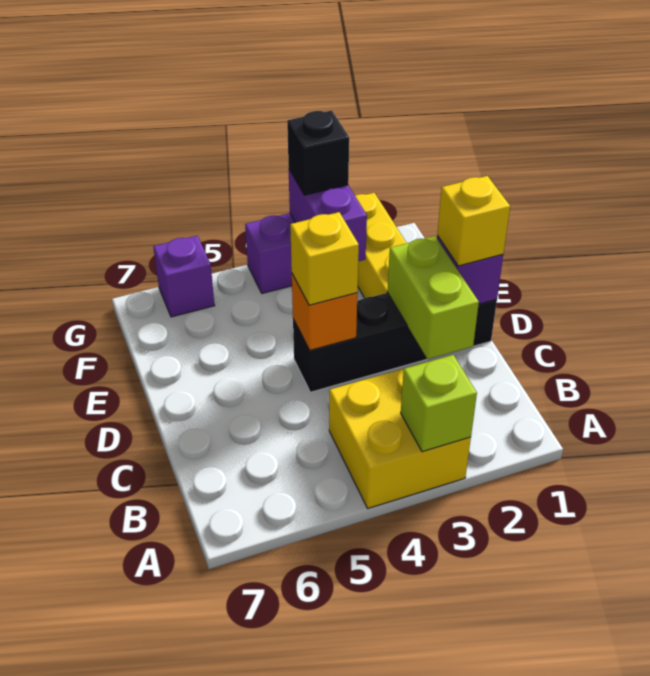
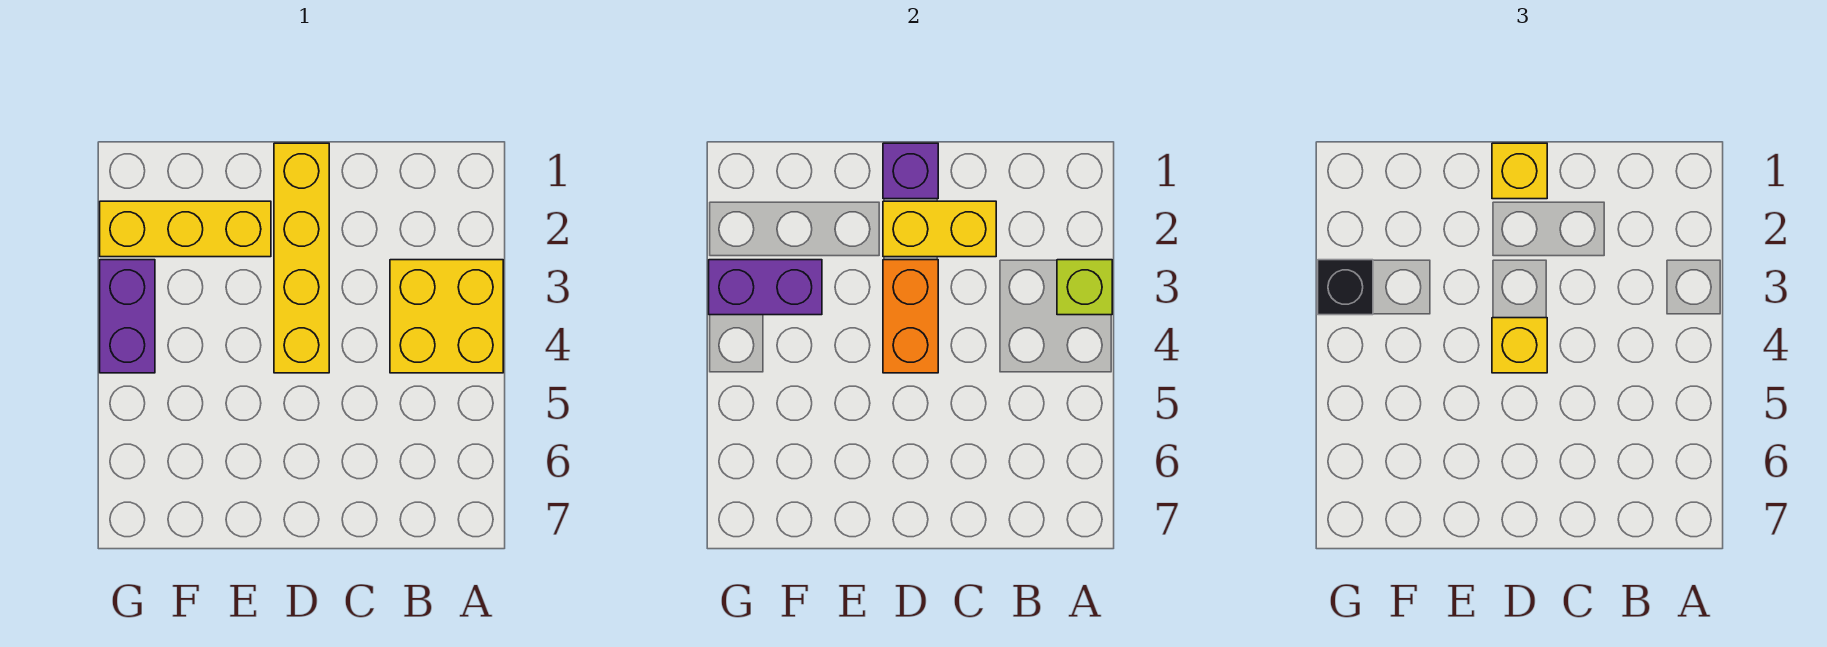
lime brick C2:D2 level 2 -> yellow brick C2:D2 level 2
black brick D1:D4 level 1 -> yellow brick D1:D4 level 1
orange brick D4 level 2 -> orange brick D3:D4 level 2
purple brick G6 level 1 -> none

